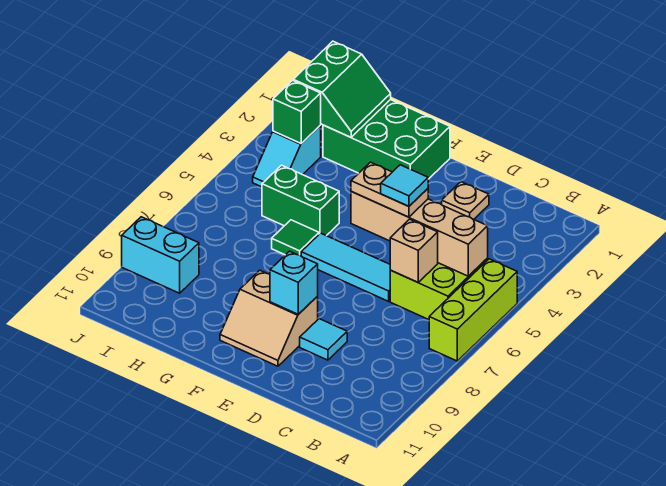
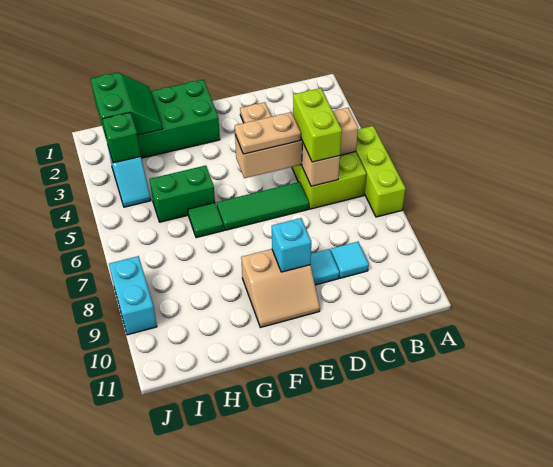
none -> lime brick C5:C6 level 3
cyan tile D5 level 4 -> cyan tile C9 level 1
cyan tile D6:F6 level 1 -> green tile D6:F6 level 1
cyan brick I9:J9 level 1 -> cyan brick J8:J9 level 1

